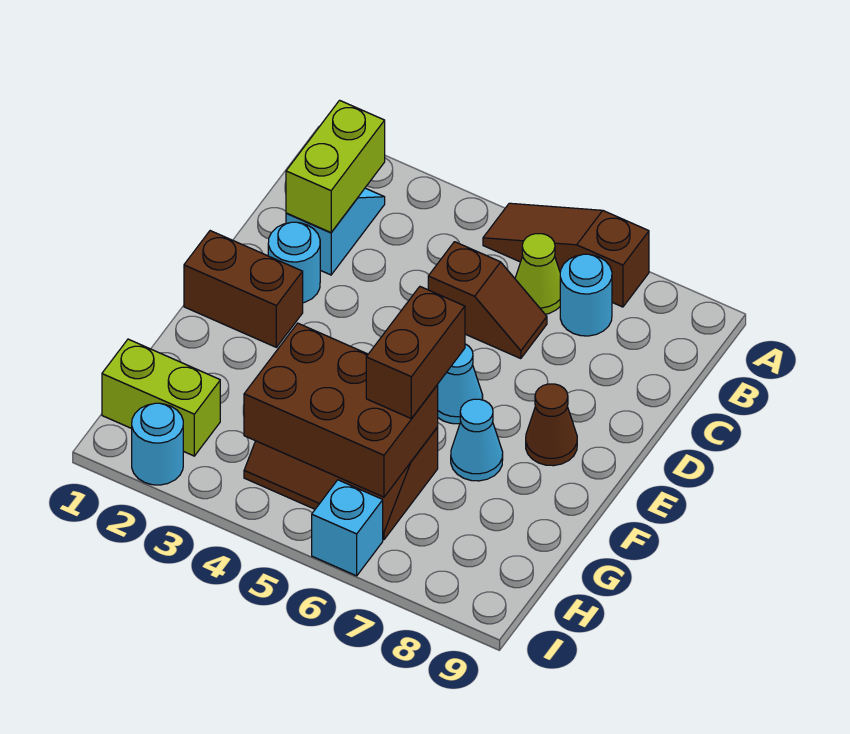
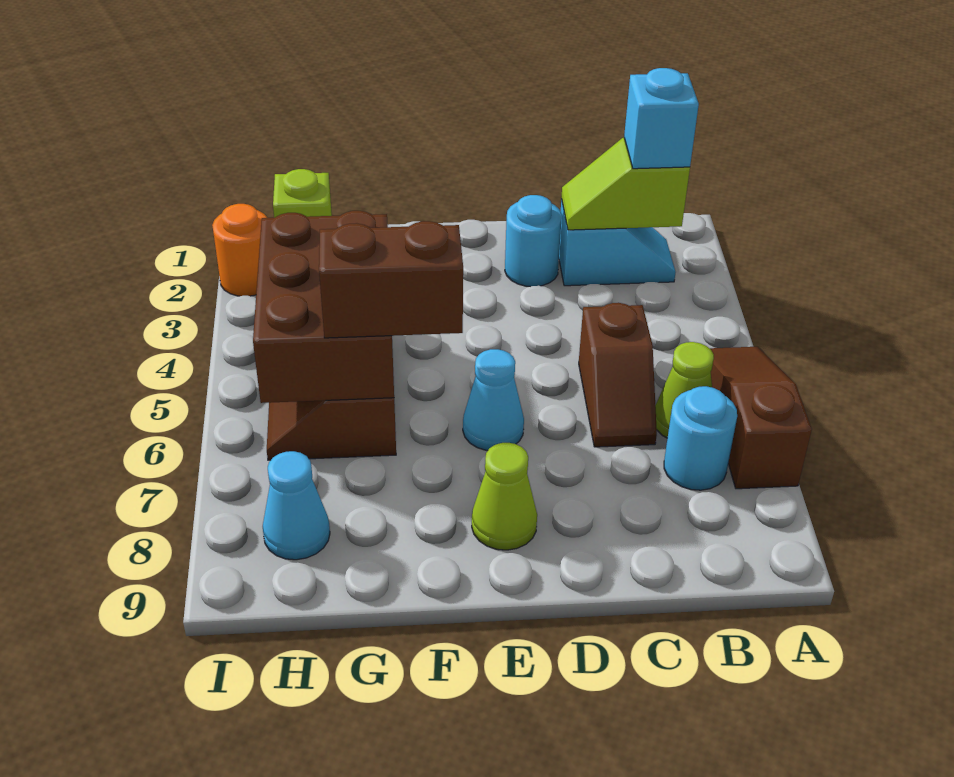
lime brick B2:C2 level 2 -> lime slope B2:C2 level 2 top B
brown brick E1:E2 level 1 -> none
brown cone E8 level 1 -> lime cone E8 level 1
cyan cone F7 level 1 -> cyan cone H8 level 1
lime brick H1:H2 level 1 -> lime brick H1 level 1
cyan round brick I2 level 1 -> orange round brick I2 level 1
cyan brick I6 level 1 -> cyan brick B2 level 3

